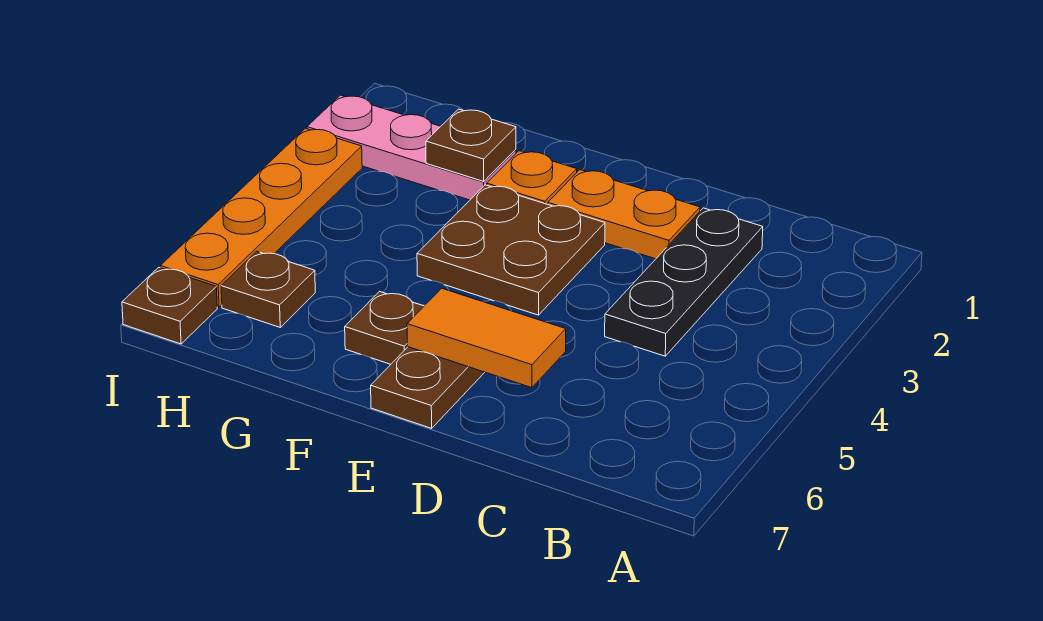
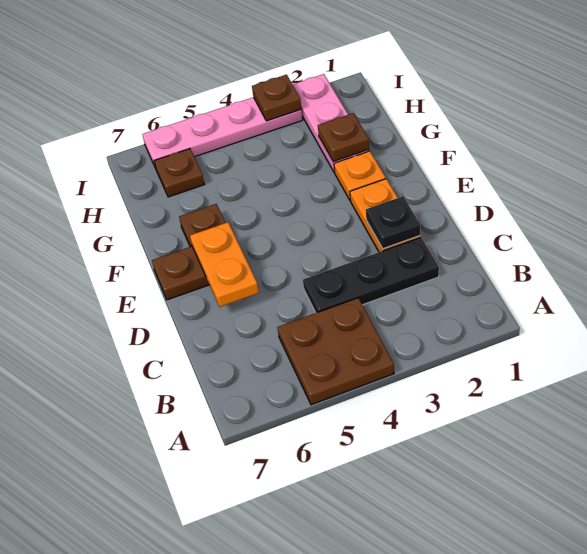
none -> black plate D2 level 2
orange tile D6:E6 level 2 -> orange plate D6:E6 level 2
brown plate E3:F4 level 1 -> brown plate A4:B5 level 1
orange plate I3:I6 level 1 -> pink plate I3:I6 level 1
brown plate I7 level 1 -> brown plate I3 level 2

